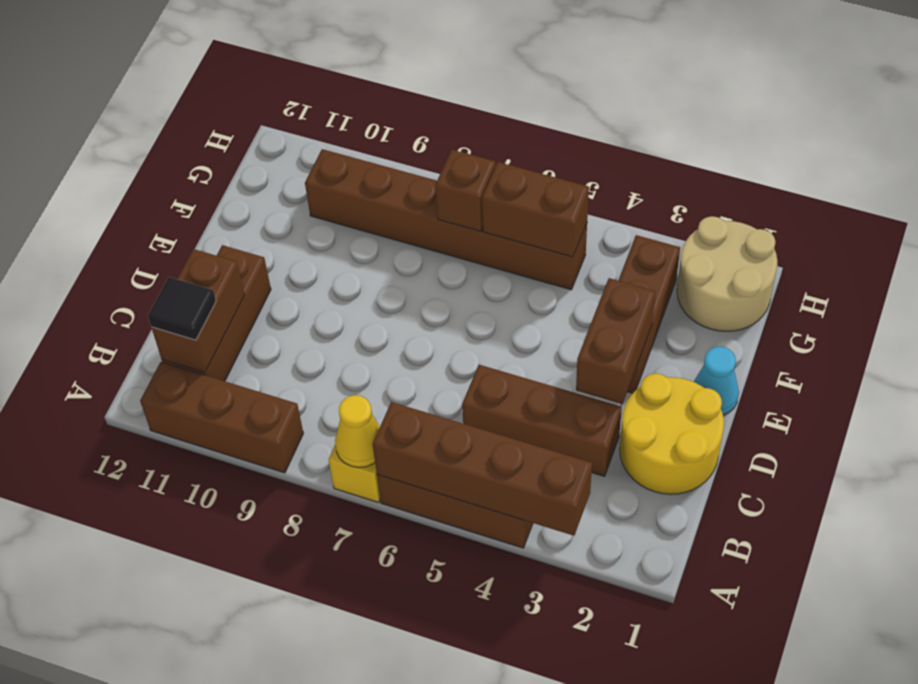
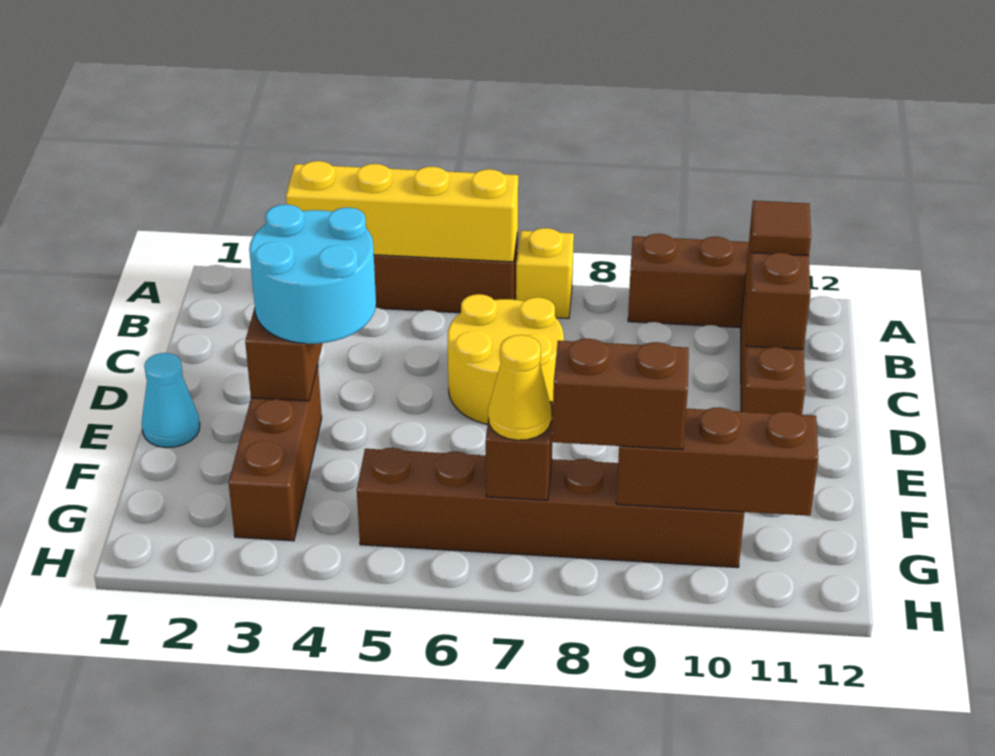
brown brick A3:A6 level 2 -> yellow brick A3:A6 level 2
yellow cone A7 level 2 -> yellow cone G7 level 3
black tile B11 level 3 -> brown tile B11 level 3
yellow round brick C1:D2 level 1 -> yellow round brick C6:D7 level 1
brown brick C3:C5 level 1 -> brown brick G9:G11 level 2
none -> cyan round brick D3:E4 level 3
tan round brick G1:H2 level 1 -> none
brown brick G5:G6 level 2 -> brown brick G8:G9 level 3

